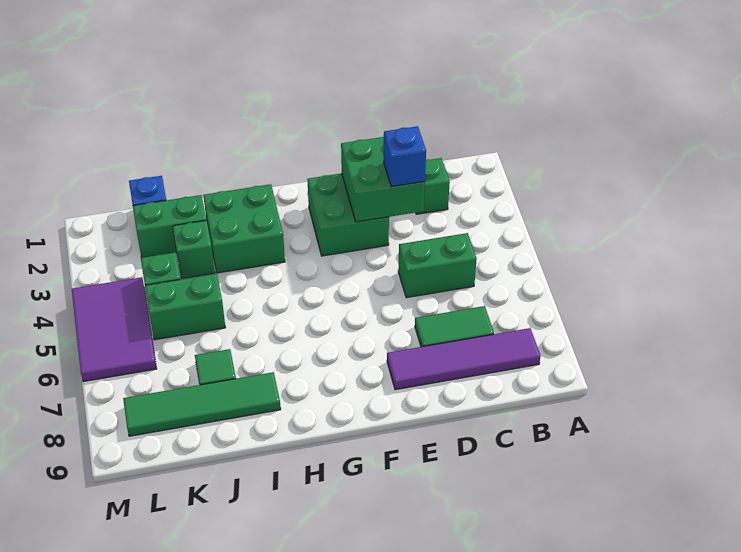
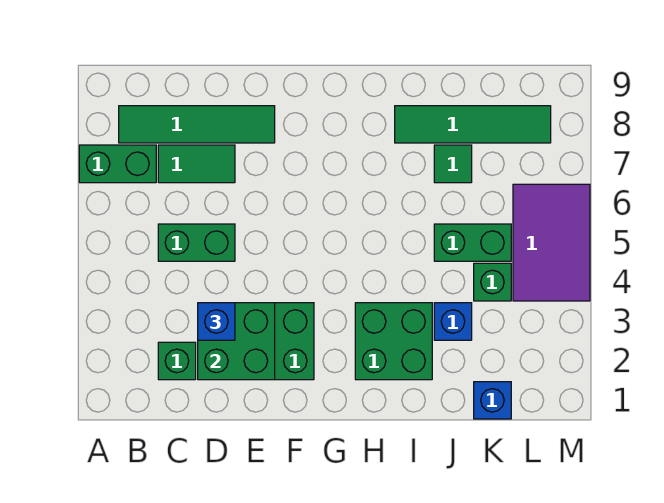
purple tile B8:E8 level 1 -> green tile B8:E8 level 1
green brick J2:K2 level 1 -> green brick A7:B7 level 1
green brick J3 level 1 -> blue brick J3 level 1

